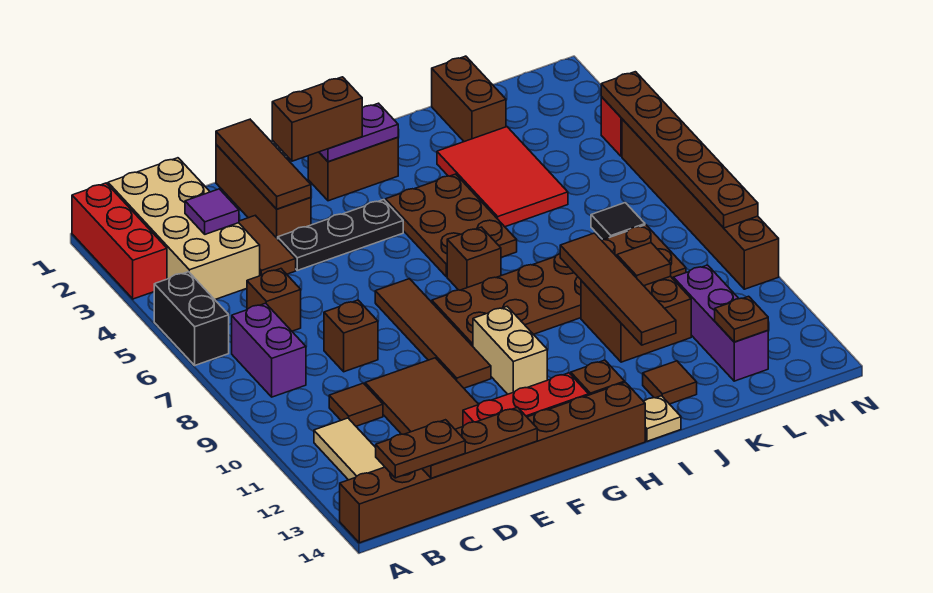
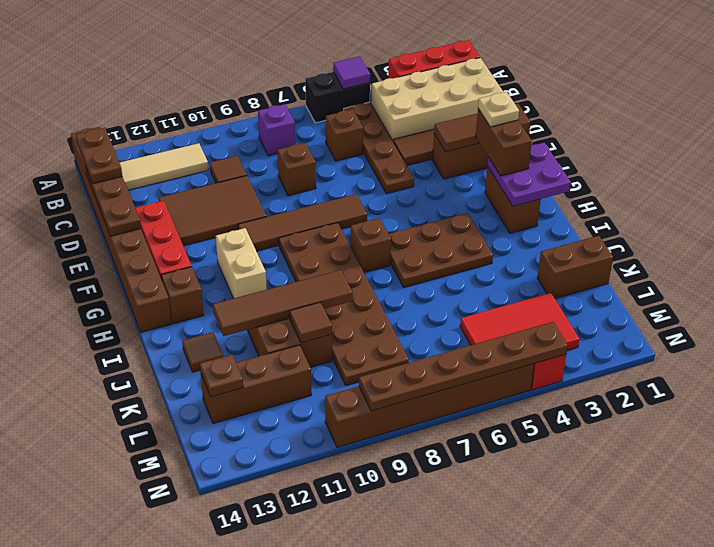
none -> brown plate B5:E5 level 1
purple brick B7:B8 level 1 -> purple brick B8 level 1
purple tile C3 level 2 -> purple tile A5 level 2
black plate E4:G4 level 1 -> none
purple plate G2:H2 level 2 -> purple plate G1:H2 level 2
tan brick G10:G11 level 1 -> tan brick G11:H11 level 1
tan plate I14 level 1 -> tan plate F2 level 4
red tile J3:K5 level 1 -> red tile L3:M5 level 1
black tile L7 level 1 -> none
purple brick L11:L13 level 1 -> brown brick L11:L13 level 1

